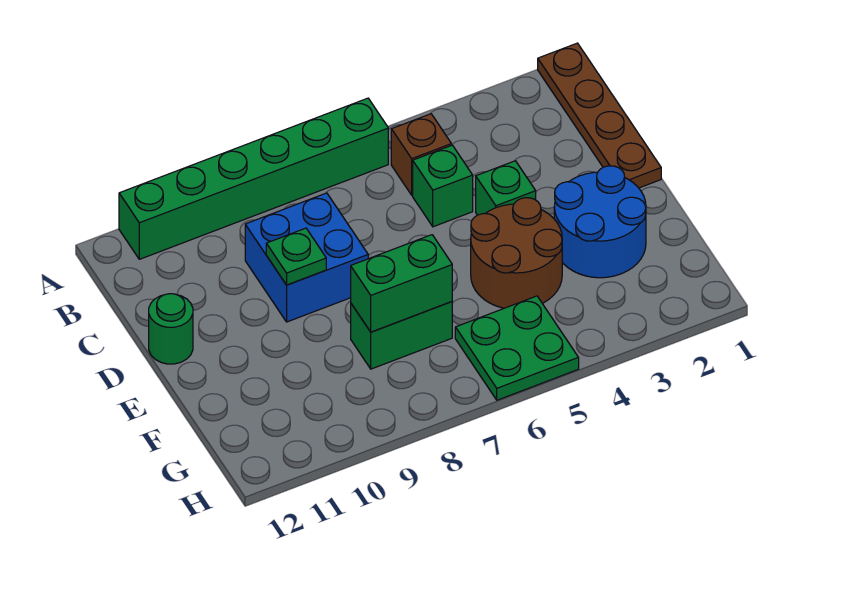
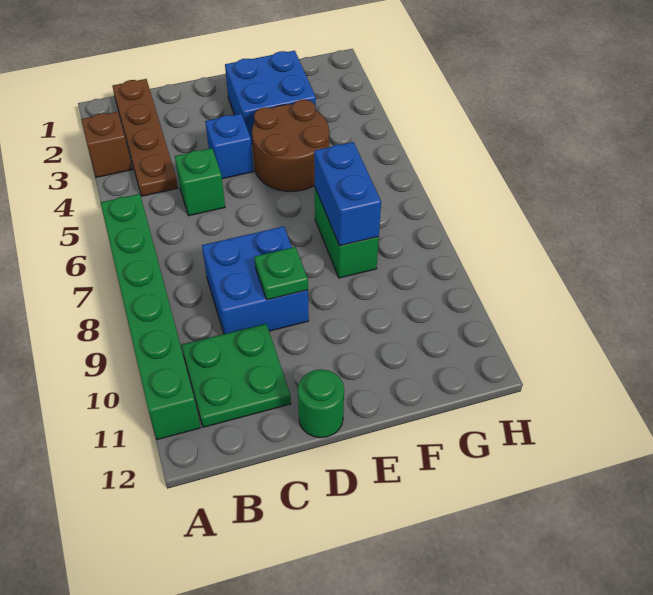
brown plate A1:D1 level 1 -> brown plate B1:B4 level 1
brown brick B5 level 1 -> brown brick A3 level 1
green brick D4 level 1 -> blue brick D4 level 1
blue round brick E2:F3 level 1 -> blue brick E2:F3 level 1
green brick F7:F8 level 2 -> blue brick F7:F8 level 2
green plate G5:H6 level 1 -> green plate B10:C11 level 1

